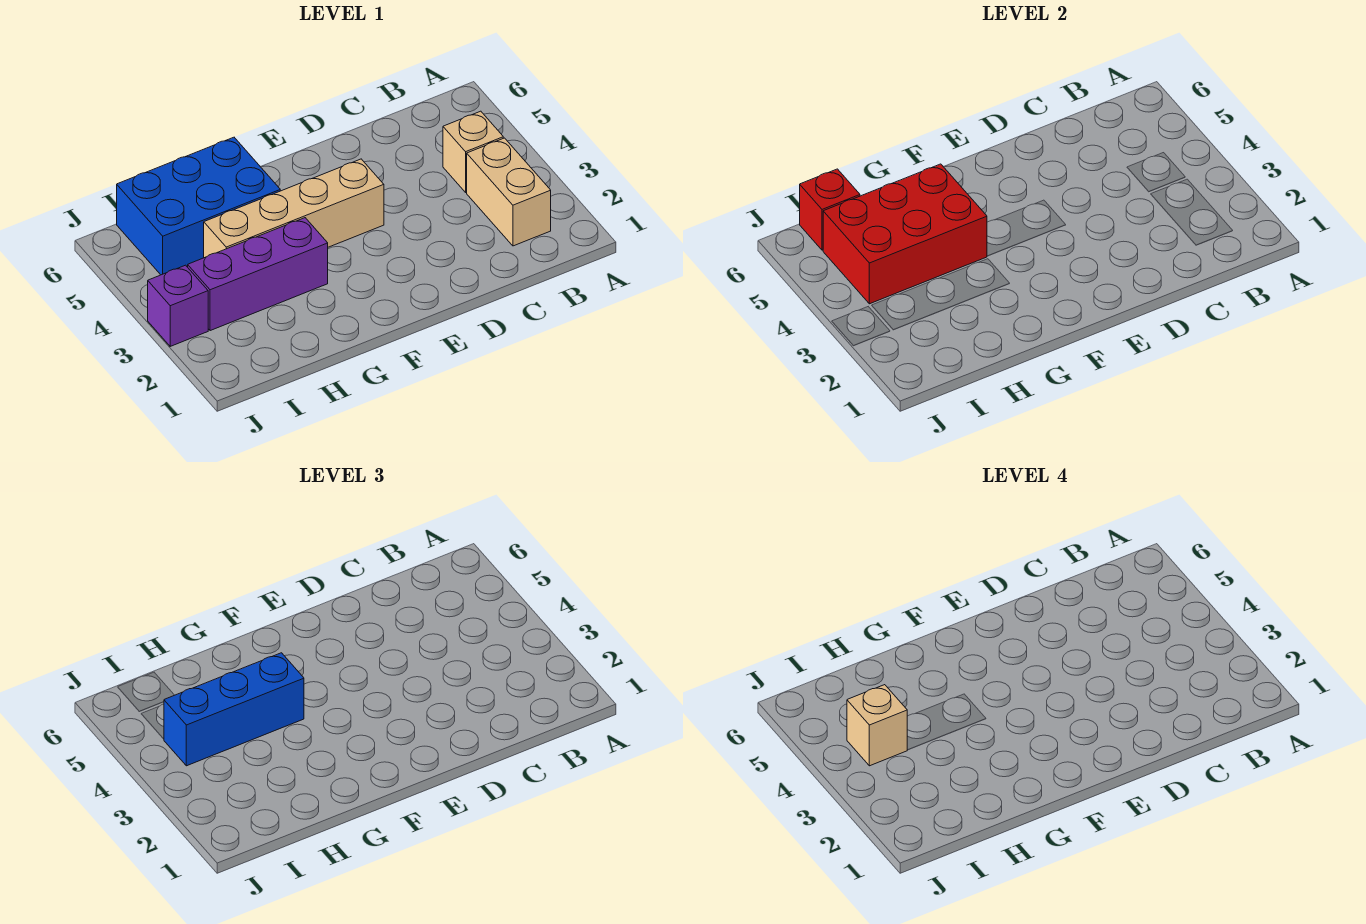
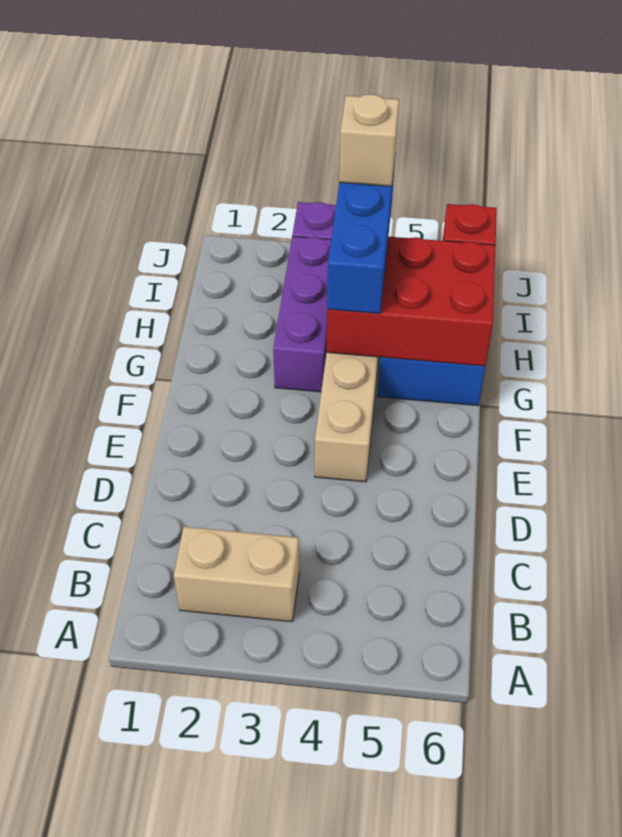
tan brick B4 level 1 -> none
red brick G4:I5 level 2 -> red brick G4:H6 level 2

